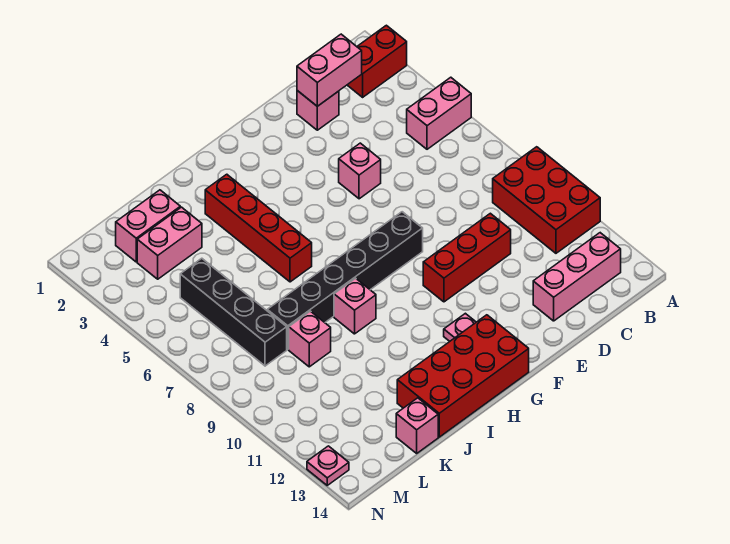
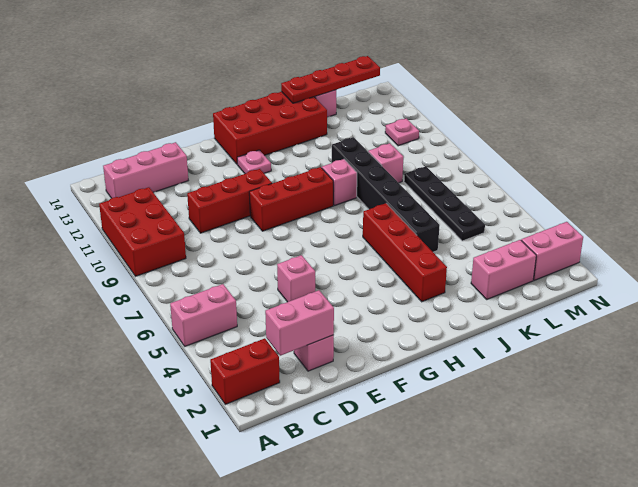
black brick F8:K8 level 1 -> black brick J5:J10 level 1
none -> red brick F9:H9 level 1
none -> red plate J14:M14 level 2
pink brick K3:L3 level 1 -> pink brick M2:N2 level 1
black brick L5:L8 level 1 -> black plate L5:L8 level 1
pink plate N13 level 1 -> pink plate M11 level 1

